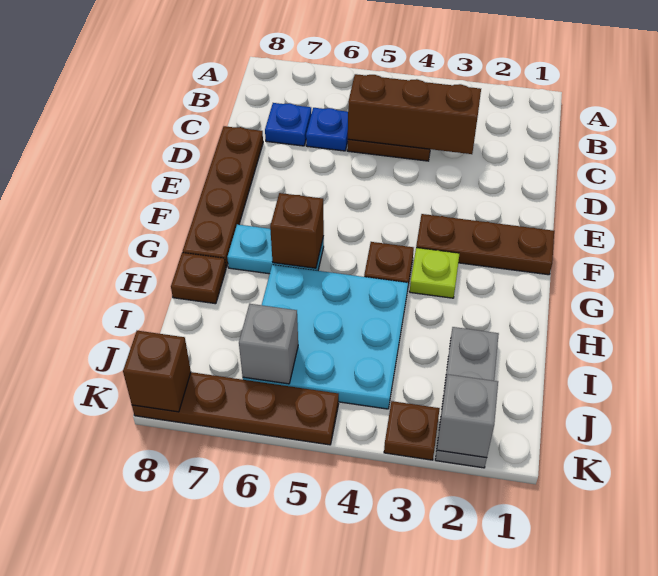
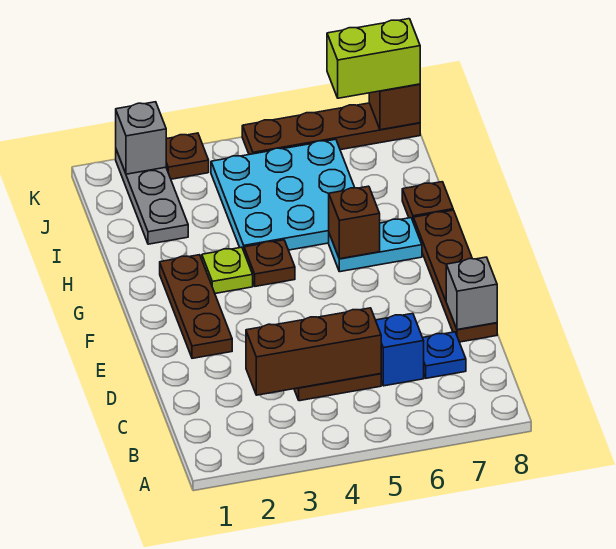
blue plate C6 level 1 -> blue brick C6 level 1
brown plate F1:F3 level 1 -> brown plate E2:G2 level 1
grey brick J6 level 2 -> grey brick D8 level 2
none -> lime brick K7:K8 level 3

